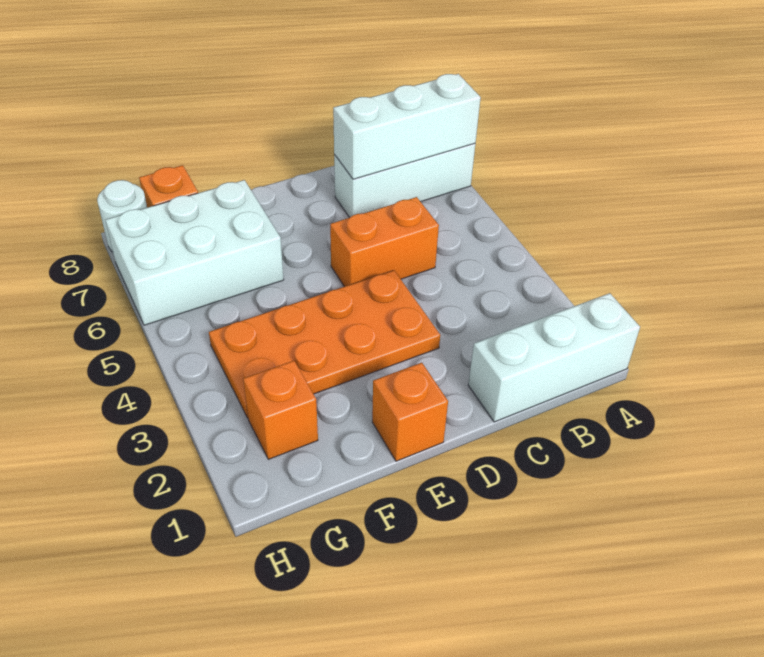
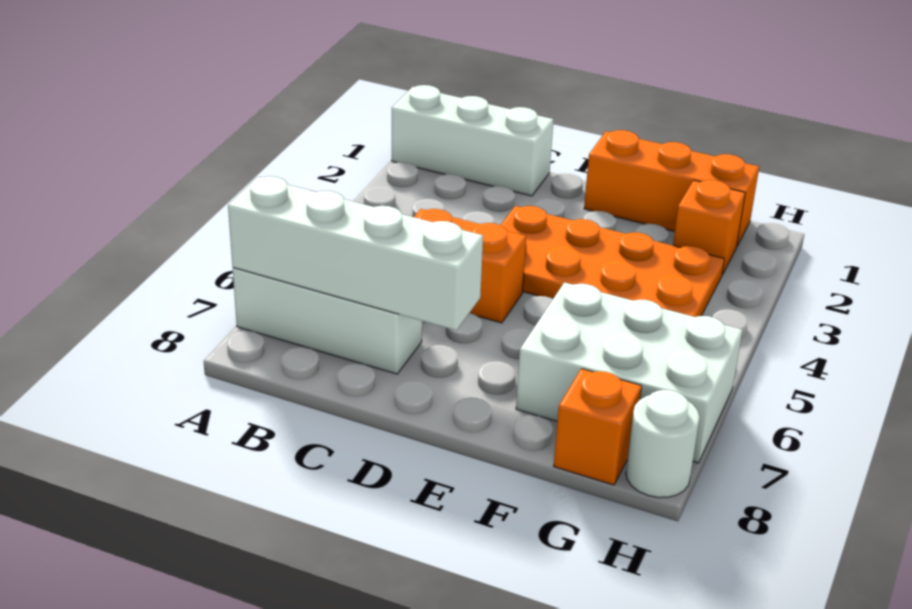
white brick A7:C7 level 2 -> white brick A7:D7 level 2
orange brick E1 level 1 -> orange brick E1:G1 level 1

